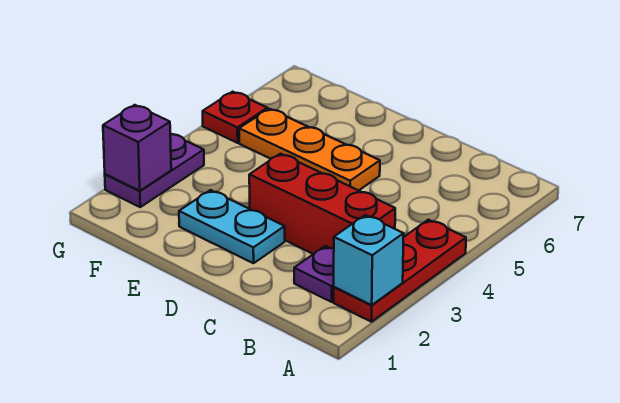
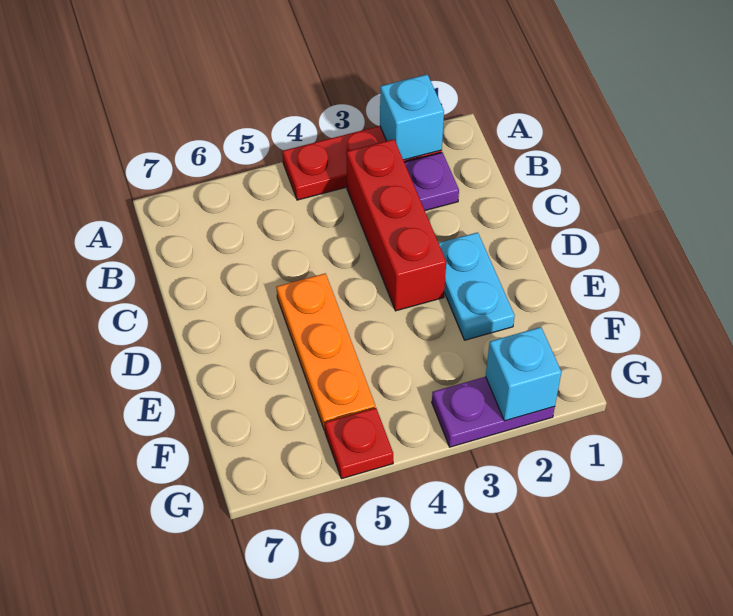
purple brick G2 level 2 -> cyan brick G2 level 2

